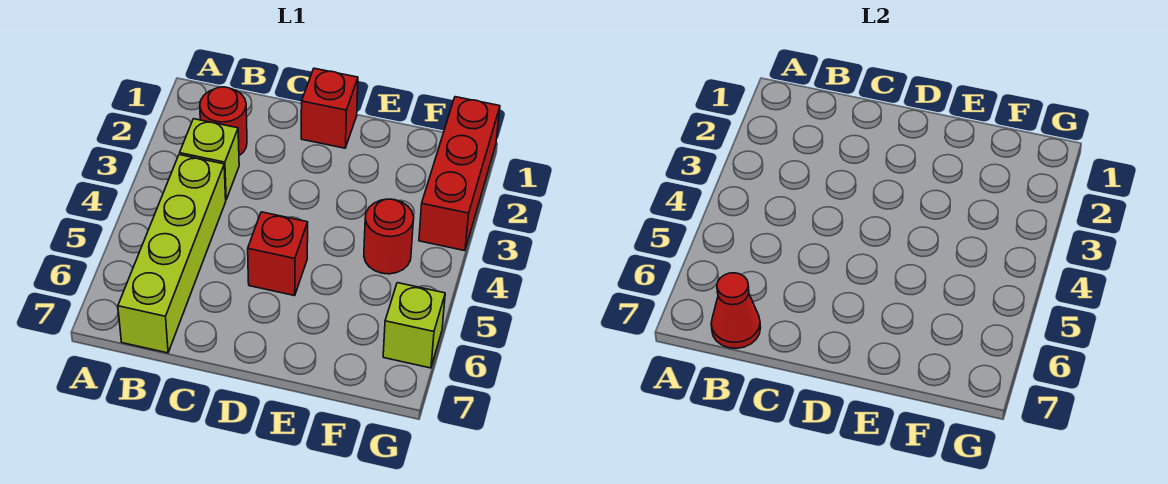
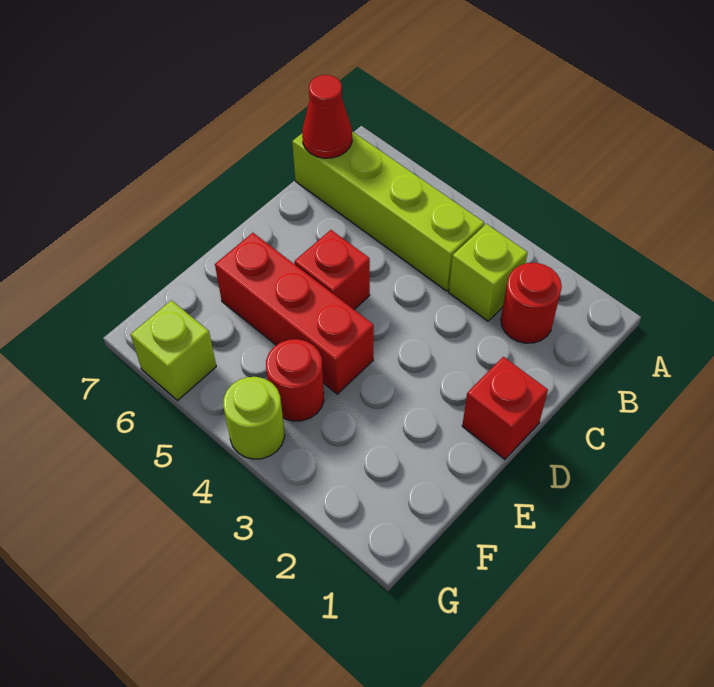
red brick G1:G3 level 1 -> red brick E4:E6 level 1
none -> lime round brick G4 level 1

